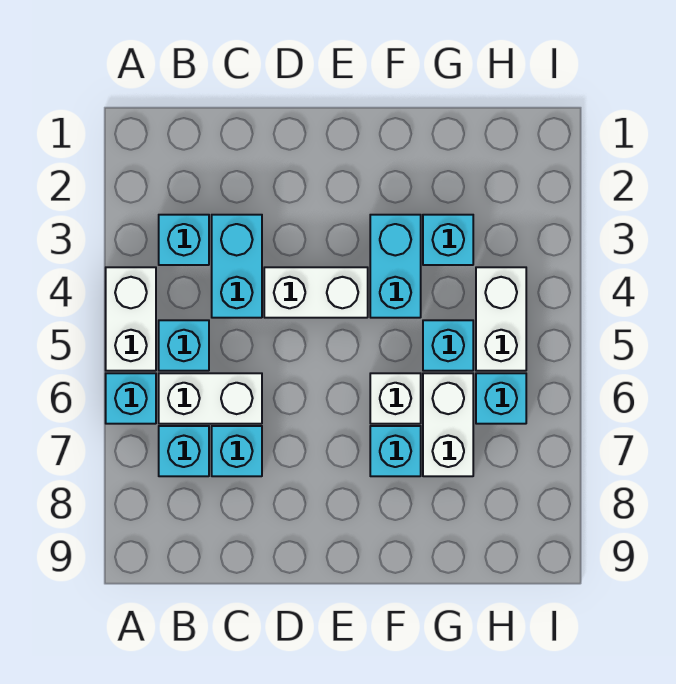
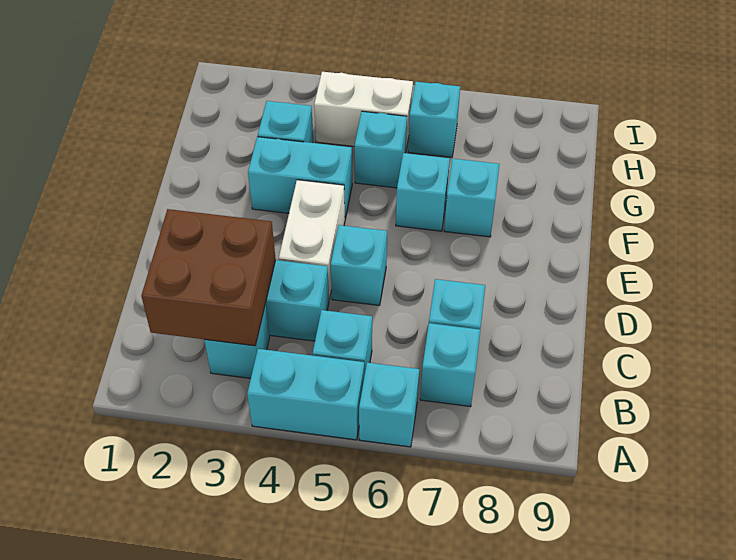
white brick A4:A5 level 1 -> cyan brick A4:A5 level 1
none -> brown brick B2:C3 level 2
white brick B6:C6 level 1 -> none
none -> cyan brick D5 level 1
white brick F6 level 1 -> cyan brick F6 level 1
white brick G6:G7 level 1 -> none

